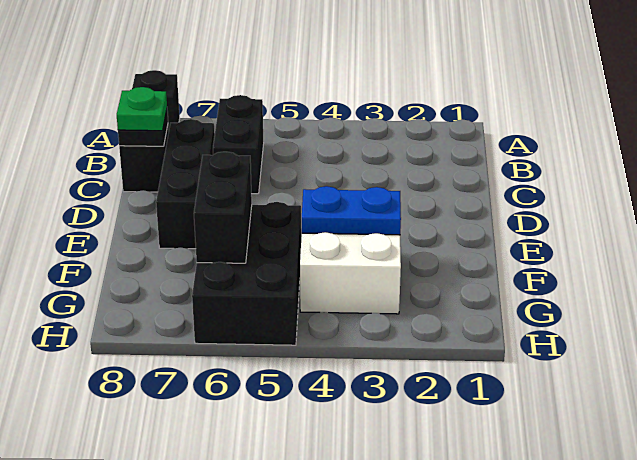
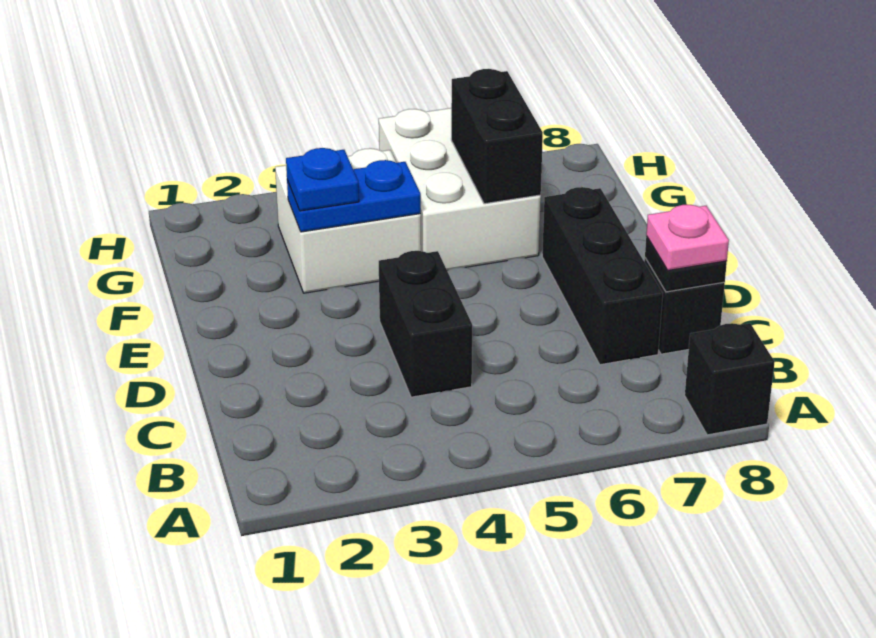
black brick B6:C6 level 1 -> black brick C4:D4 level 1
green plate C8 level 3 -> pink plate C8 level 3
none -> blue plate F3 level 3
black brick F5:H6 level 1 -> white brick F5:H6 level 1

